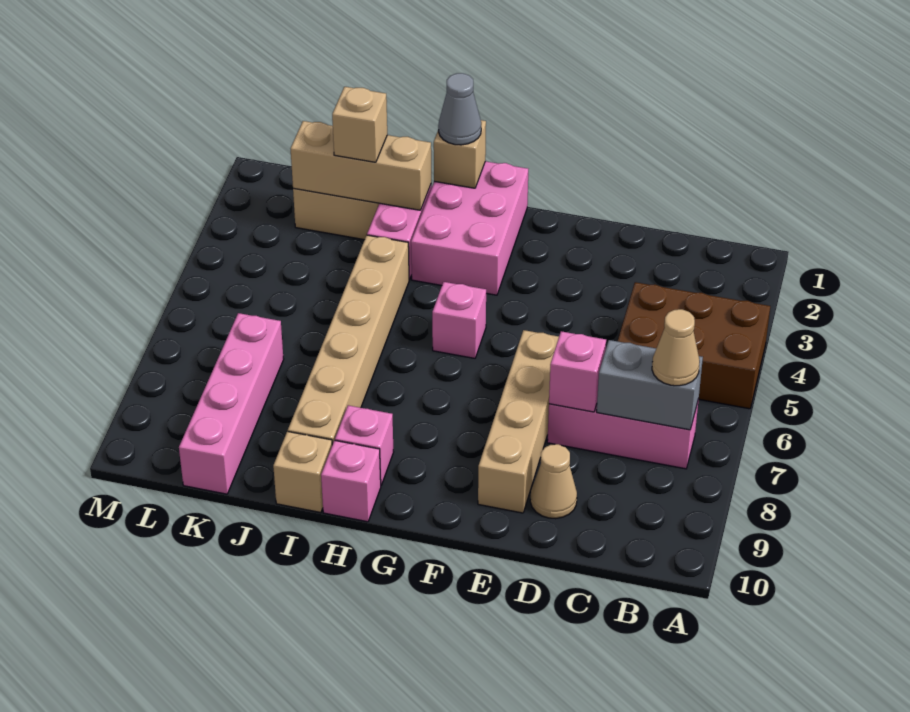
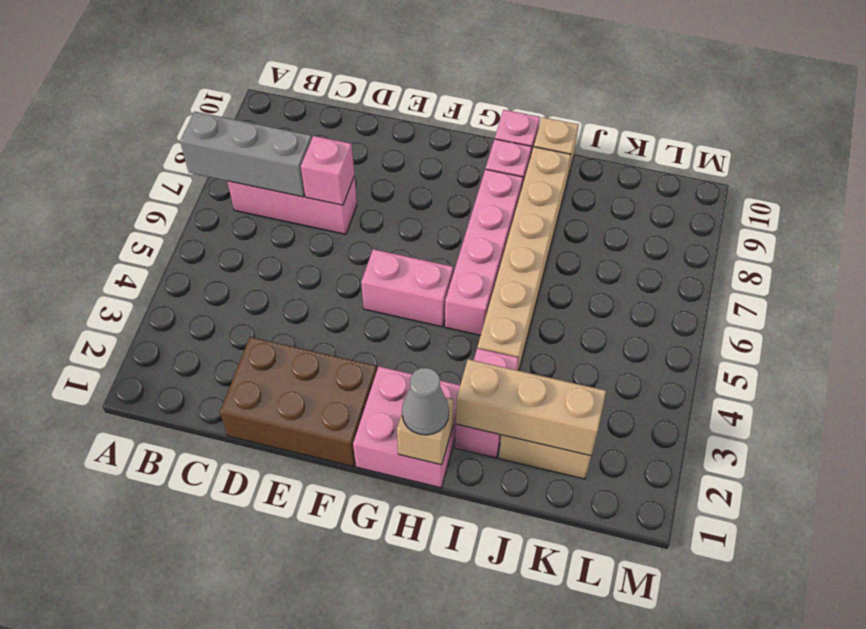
brown brick A4:C5 level 1 -> brown brick D1:F2 level 1
grey brick B7:C7 level 2 -> grey brick A7:C7 level 2
tan cone B7 level 3 -> none
tan cone D9 level 1 -> none
tan brick E6:E9 level 1 -> none
pink brick G1:H3 level 1 -> pink brick G1:H2 level 1
pink brick G5 level 1 -> pink brick F5:G5 level 1
tan brick J2 level 3 -> none
pink brick K7:K10 level 1 -> pink brick H5:H8 level 1

